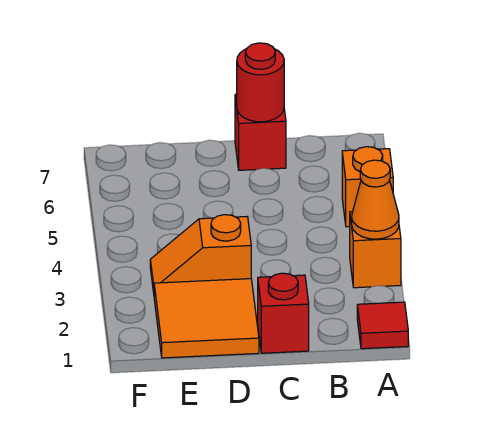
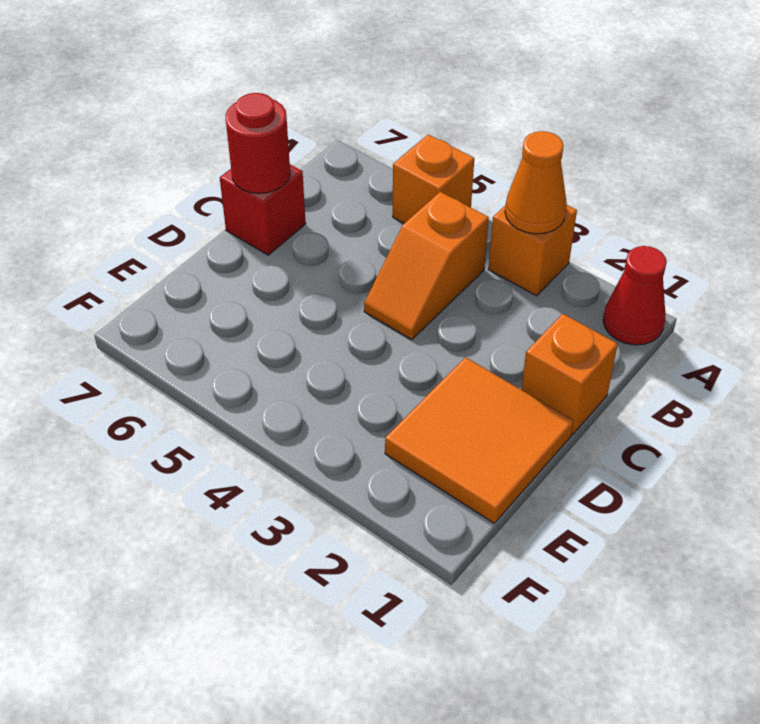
red tile A1 level 1 -> red cone A1 level 1
red brick C1 level 1 -> orange brick C1 level 1
orange slope D3:E3 level 1 top D -> orange slope B4:C4 level 1 top B

